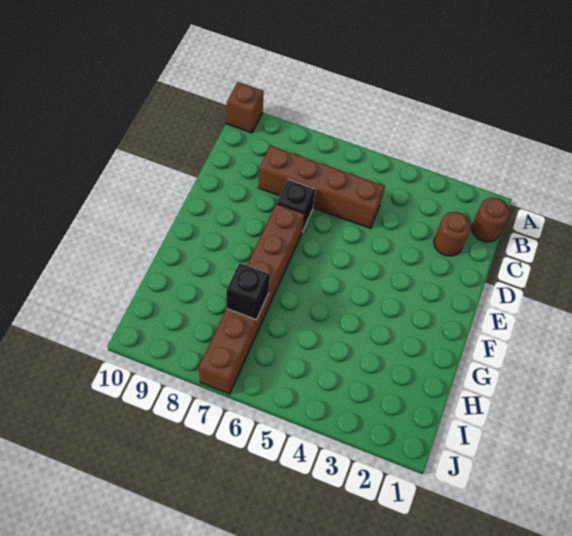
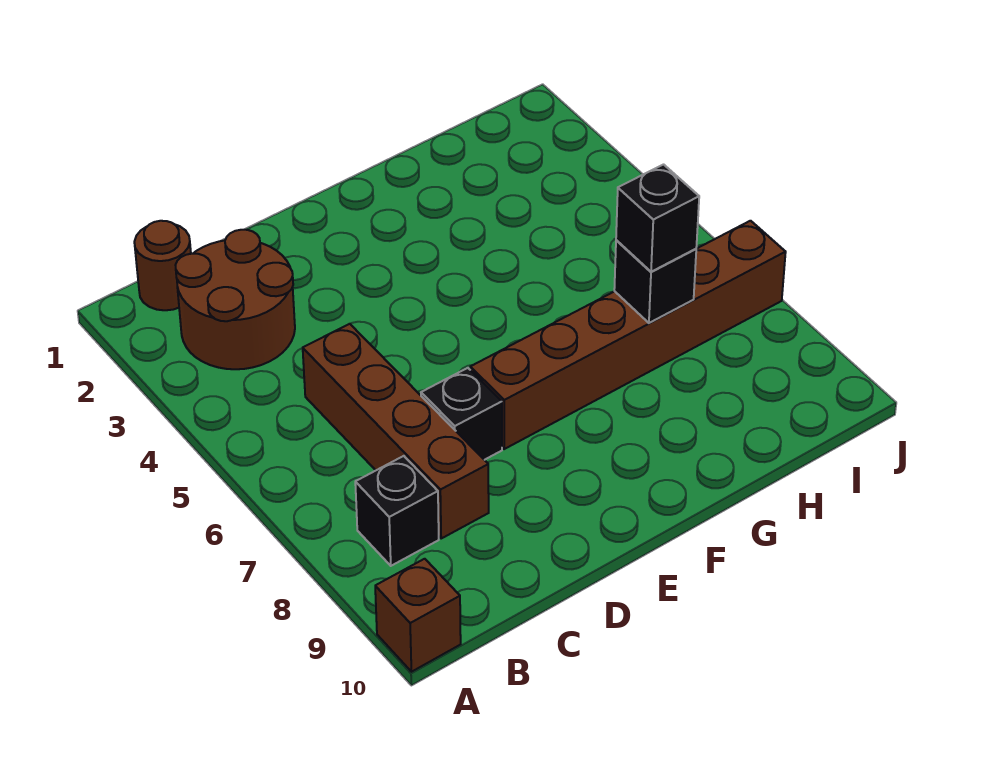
none -> black brick B8 level 1
brown round brick C2 level 1 -> brown round brick B2:C3 level 1
none -> black brick H7 level 3

